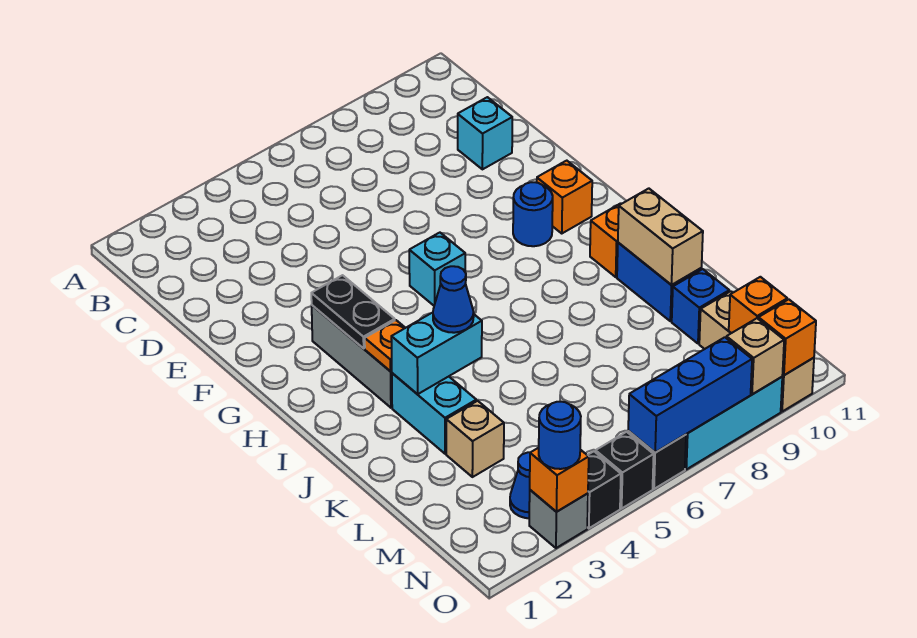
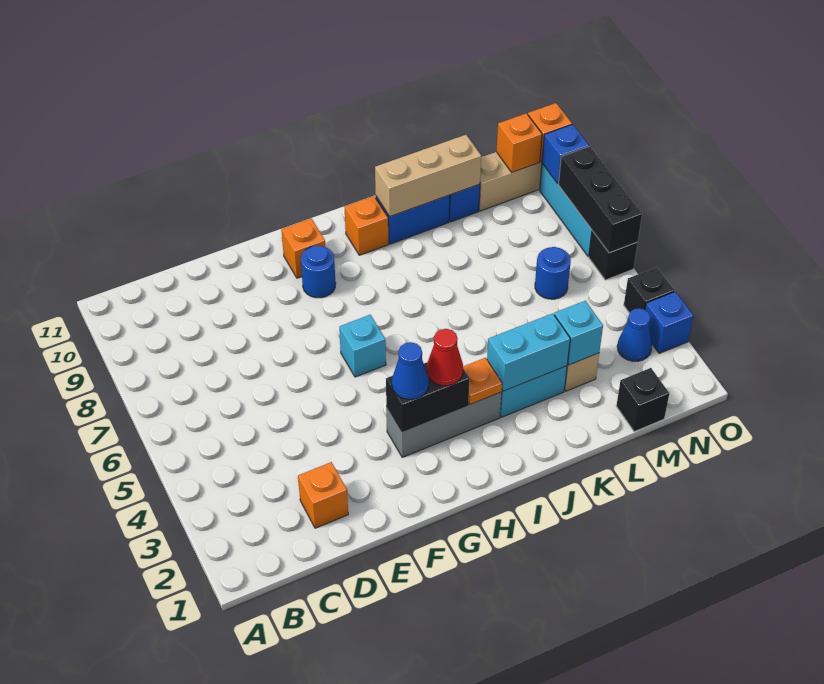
cyan brick D10 level 1 -> cyan brick L3 level 2
black plate G3:H3 level 2 -> black brick G3:H3 level 2
none -> red cone H3 level 3
cyan brick J3:J4 level 2 -> cyan brick J3:K3 level 2
blue cone J4 level 3 -> blue cone G3 level 3
tan brick J10:K10 level 2 -> tan brick J10:L10 level 2
grey brick O3 level 1 -> blue brick O3 level 1
orange brick O3 level 2 -> orange brick D2 level 1
blue round brick O3 level 3 -> blue round brick M6 level 1
black brick O5 level 1 -> black brick M1 level 1
blue brick O6:O8 level 2 -> black brick O6:O8 level 2
tan brick O9 level 2 -> blue brick O9 level 2

